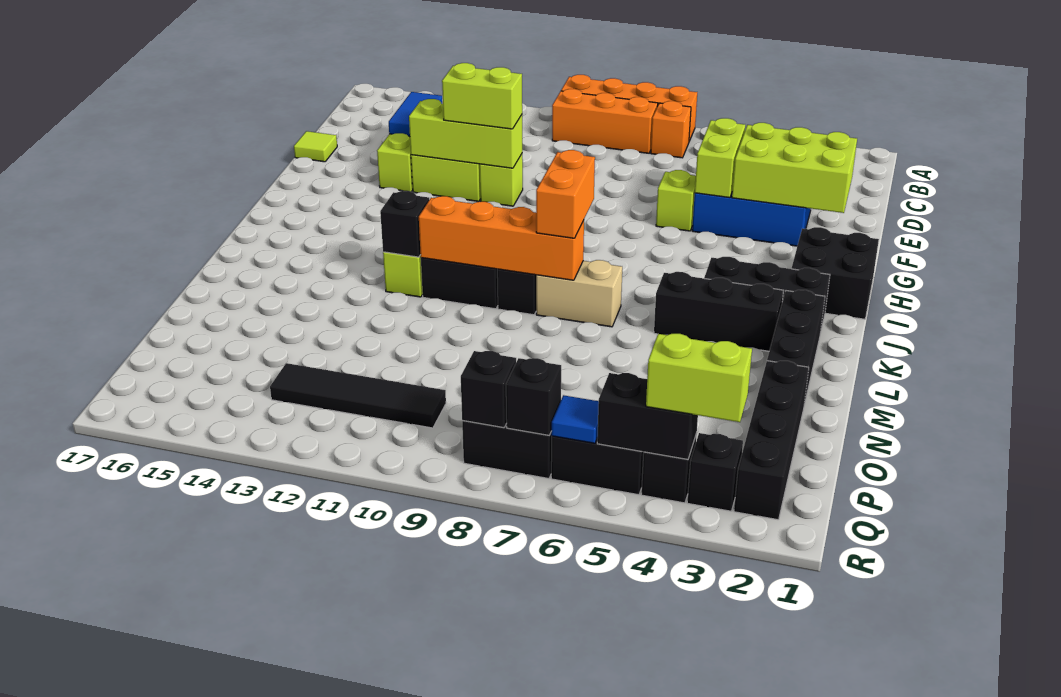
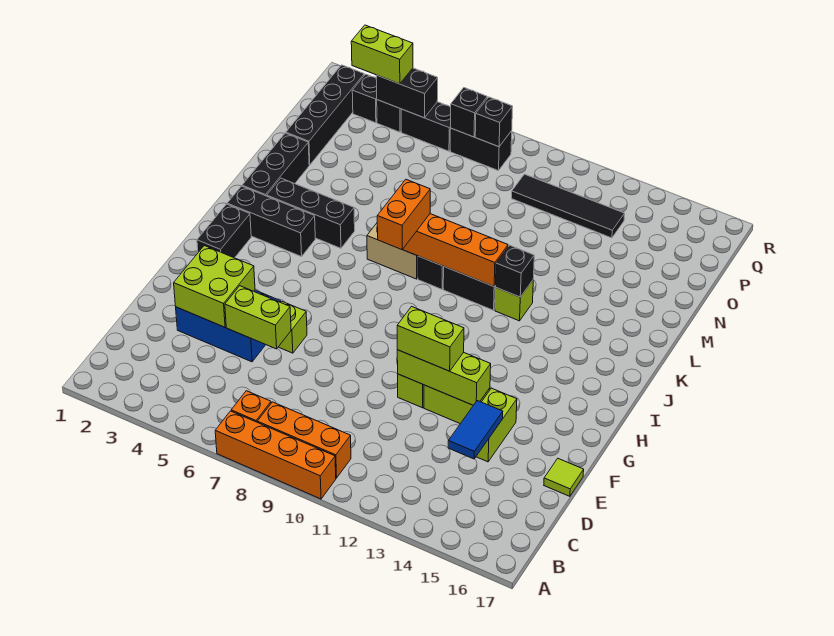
lime brick E2:F4 level 2 -> lime brick E3:F4 level 2
lime brick E5:F5 level 2 -> lime brick E5:E6 level 2
black brick H1:I2 level 1 -> black brick H2:I2 level 1
blue tile Q6 level 2 -> none

